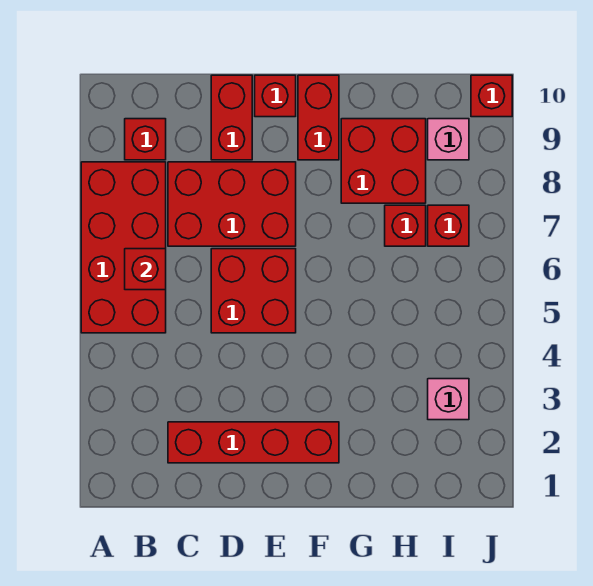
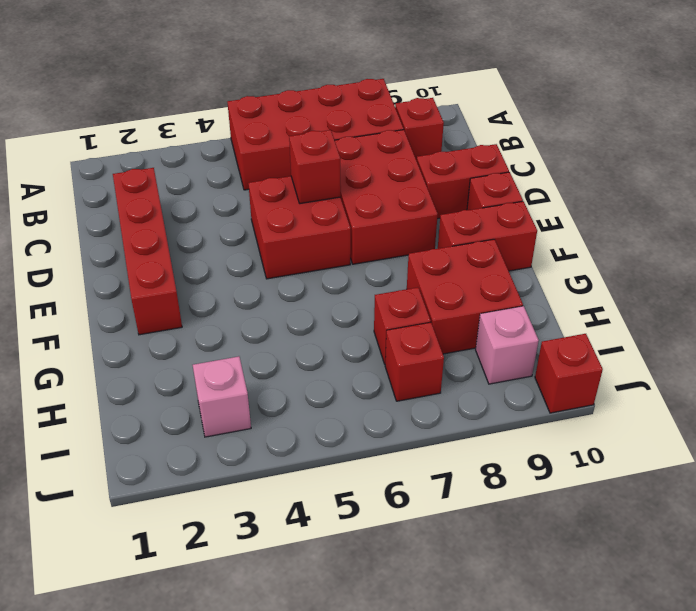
red brick B6 level 2 -> red brick D6 level 2

